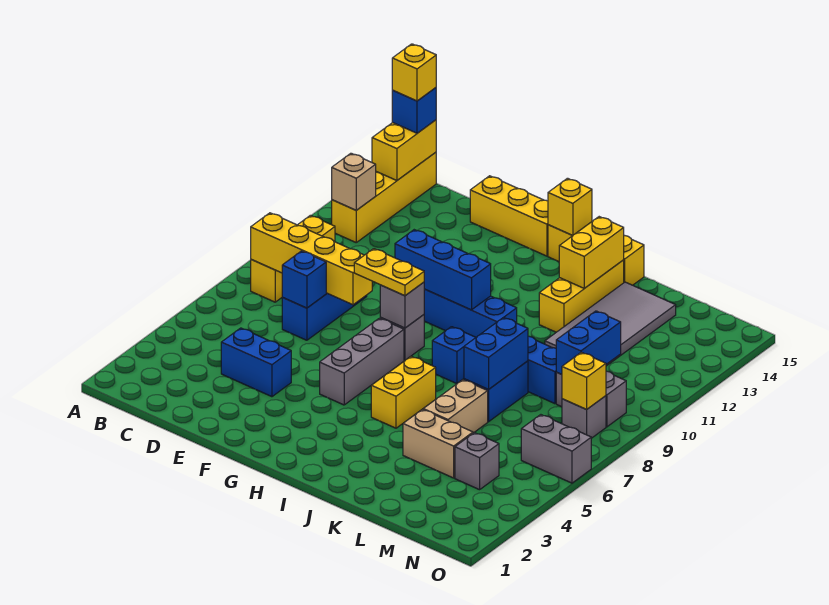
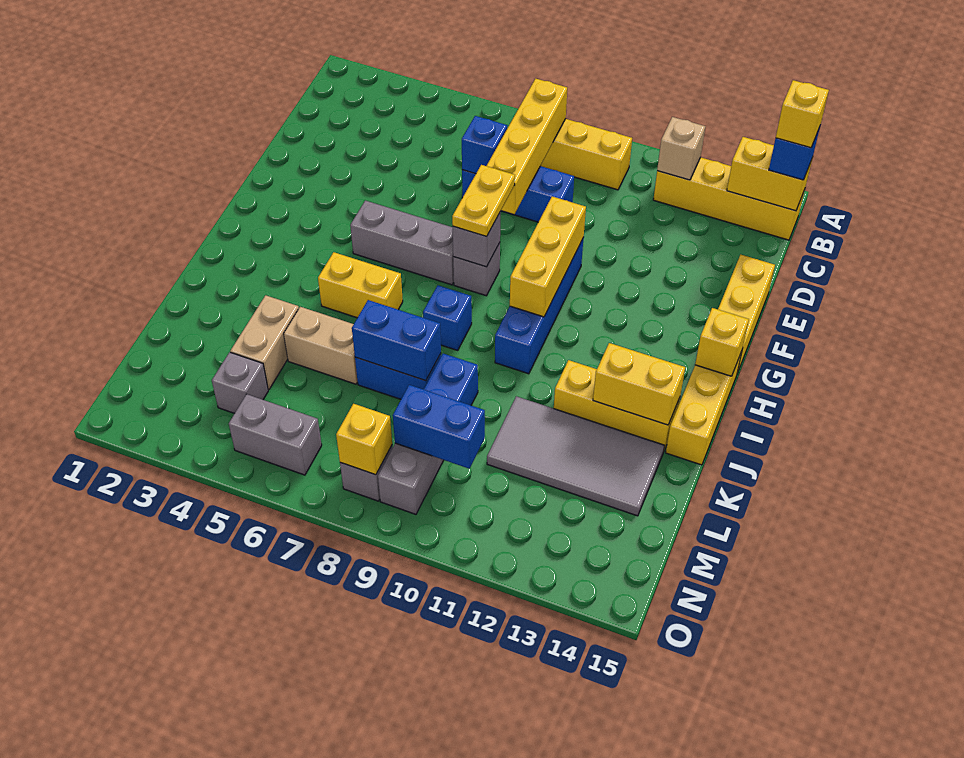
blue brick D4:E4 level 1 -> none
blue brick F10:H10 level 2 -> yellow brick F10:H10 level 2
grey brick N6:O6 level 1 -> grey brick N5:N6 level 1

